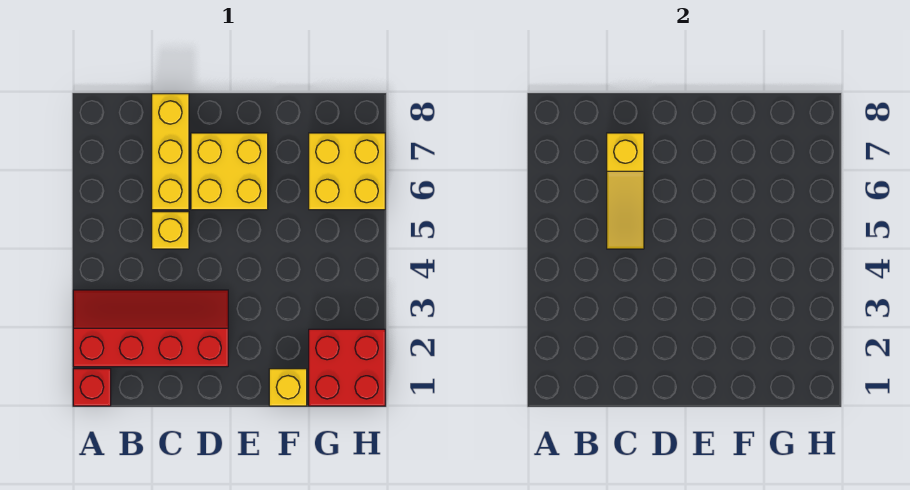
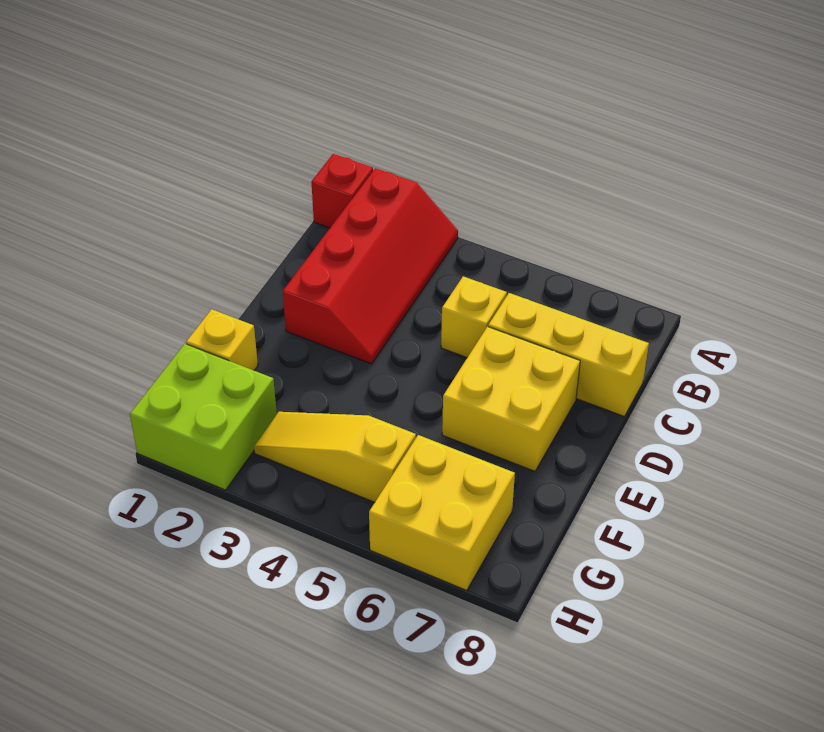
yellow slope C5:C7 level 2 top 7 -> yellow slope G3:G5 level 1 top 5
red brick G1:H2 level 1 -> lime brick G1:H2 level 1

